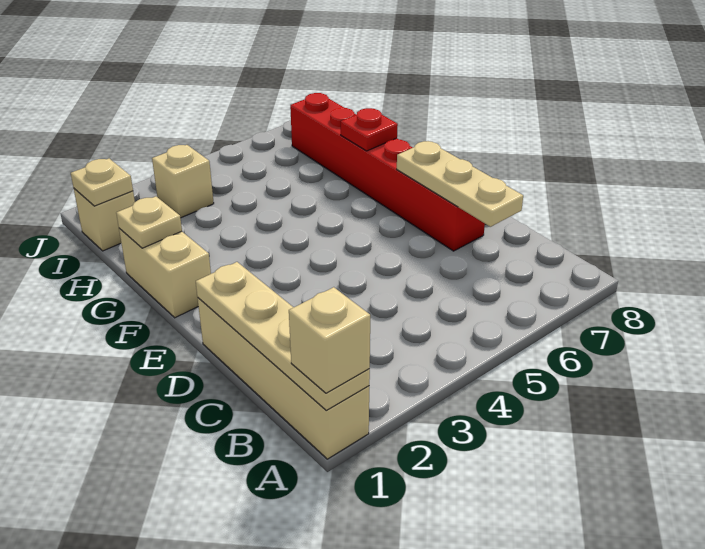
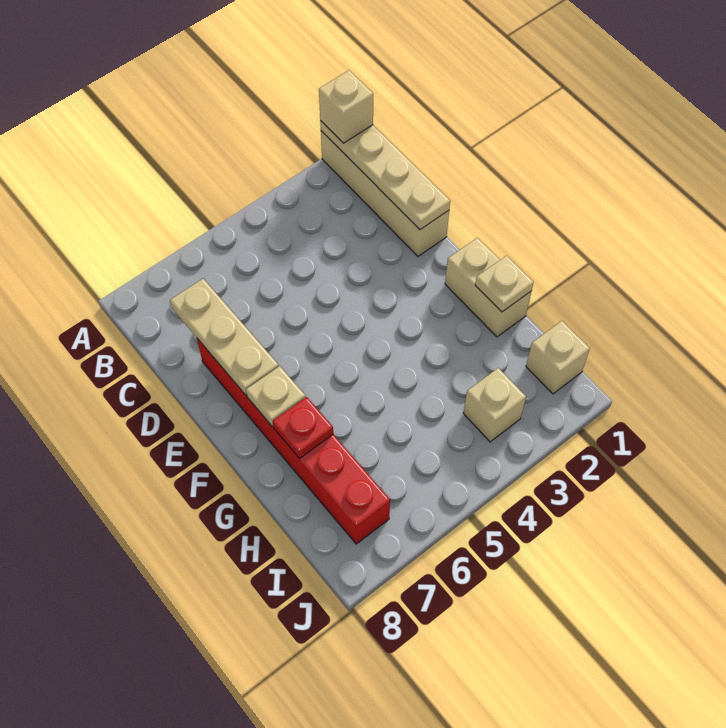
tan plate I1 level 2 -> tan plate F7 level 2

